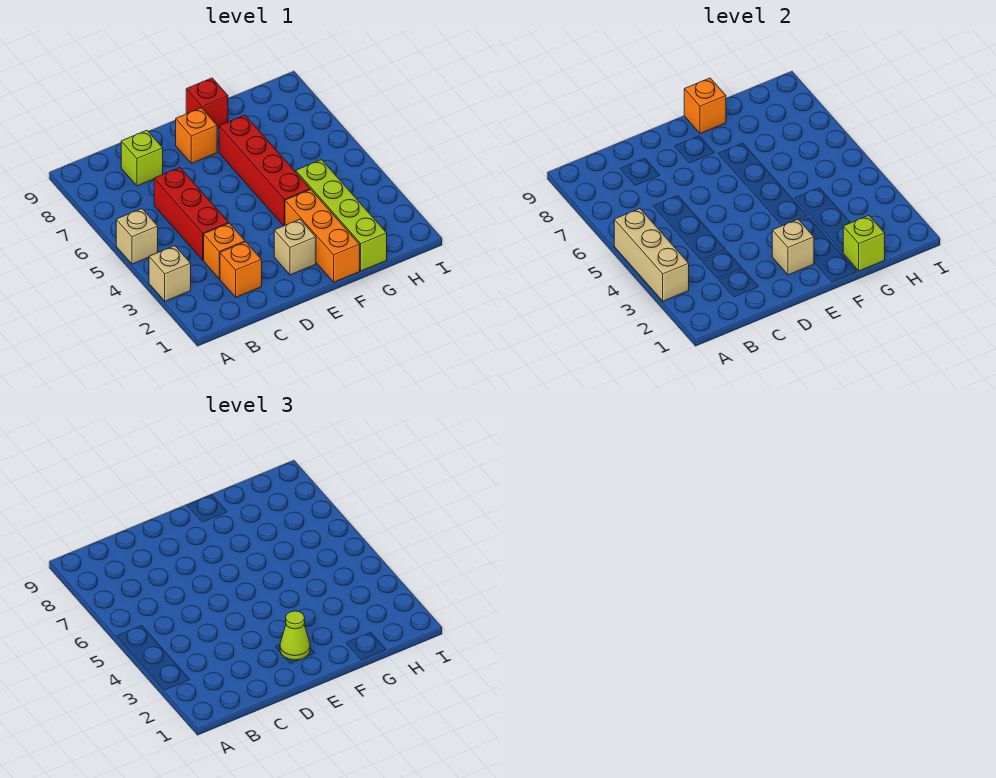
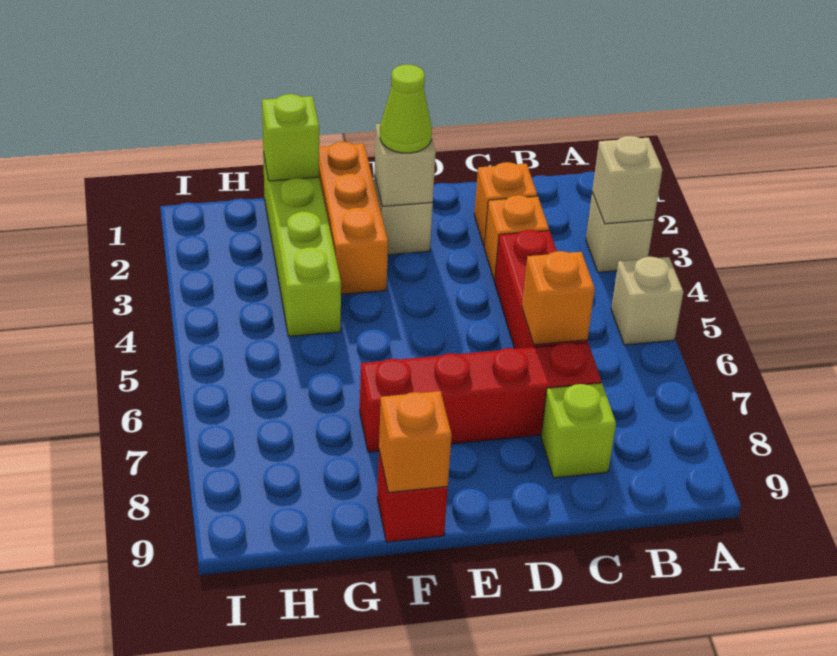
tan brick A3:A5 level 2 -> tan brick A3 level 2
orange brick E8 level 1 -> orange brick C6 level 2
red brick F4:F7 level 1 -> red brick C7:F7 level 1

